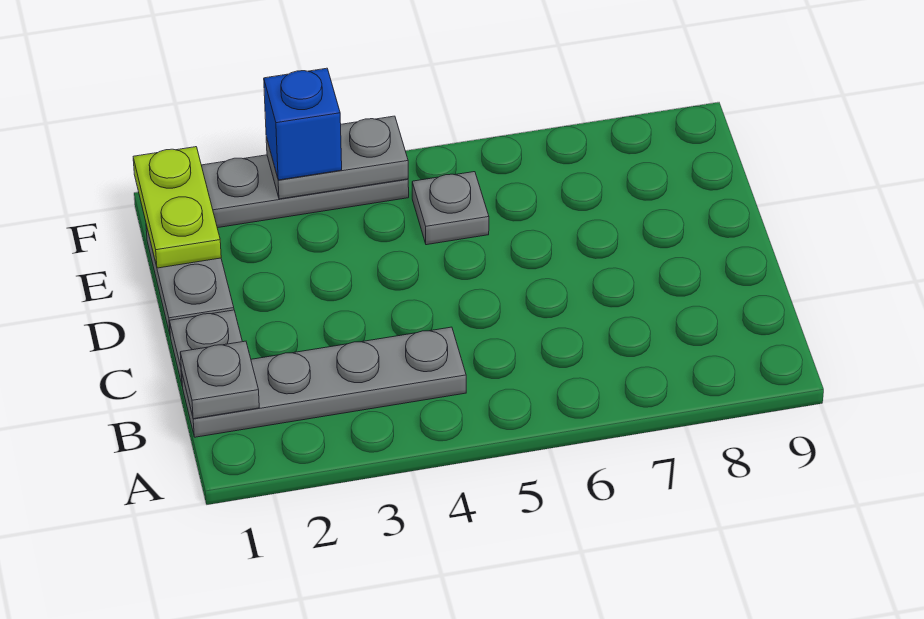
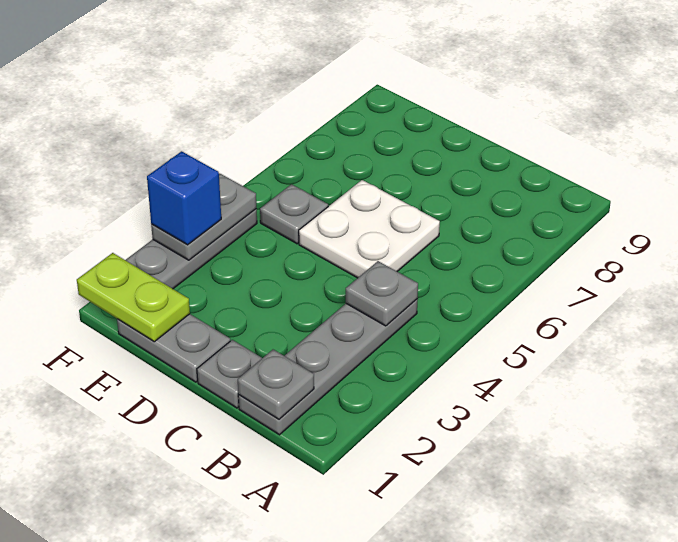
none -> grey plate B4 level 2
none -> white plate C5:D6 level 1

